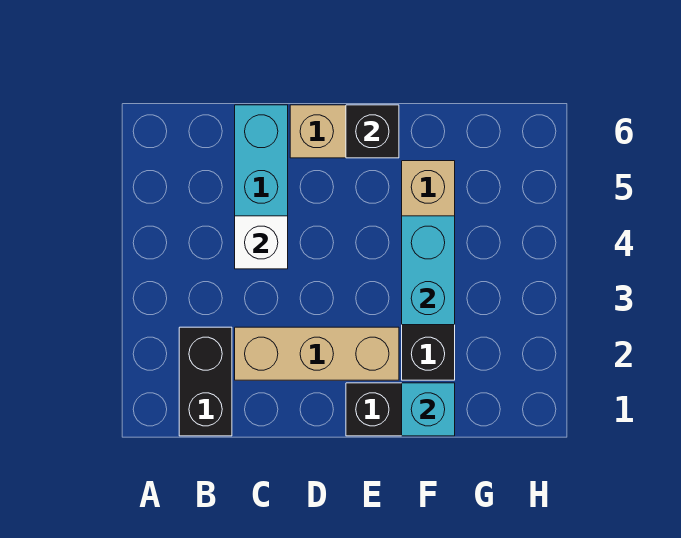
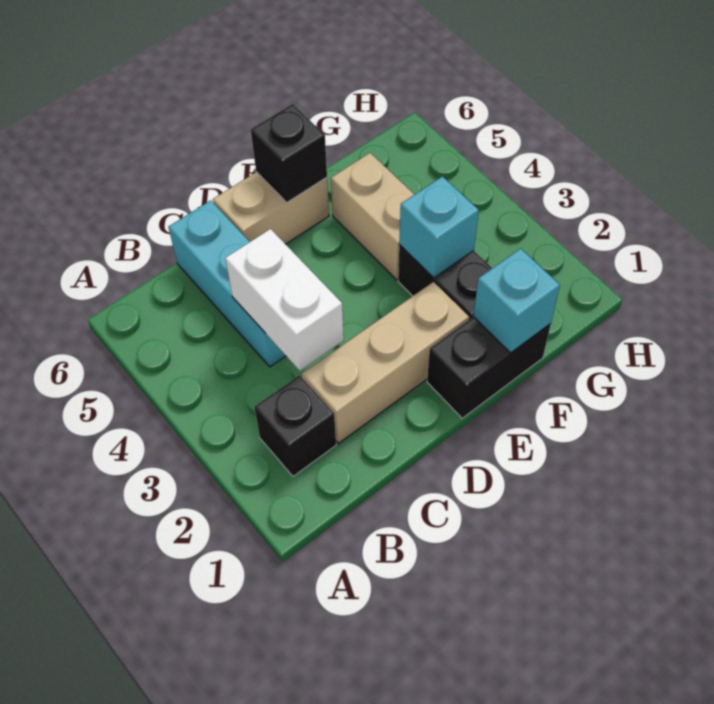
black brick B1:B2 level 1 -> black brick B2 level 1
white brick C4 level 2 -> white brick C3:C4 level 2
cyan brick F3:F4 level 2 -> cyan brick F3 level 2

